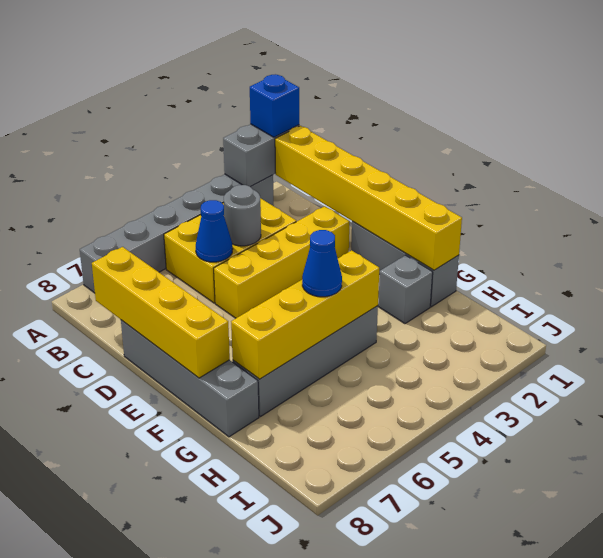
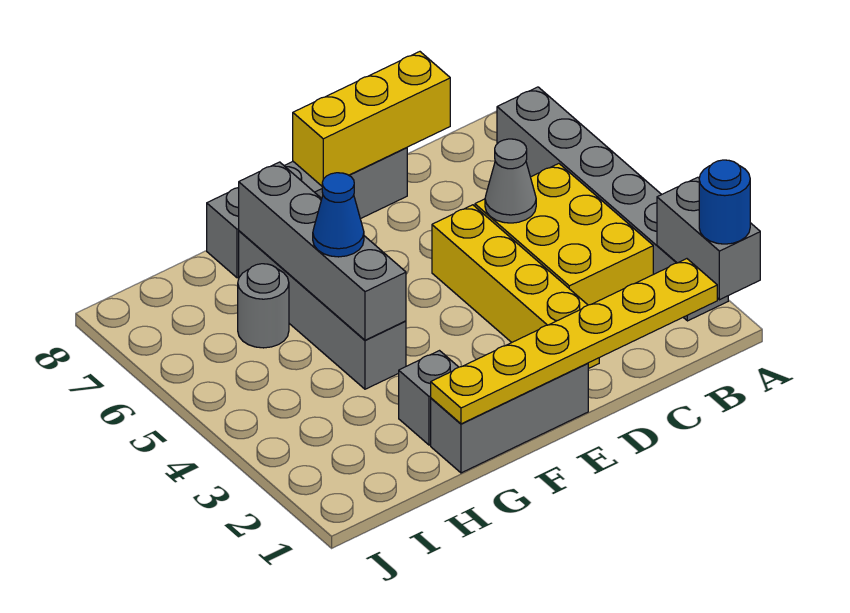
blue brick A1 level 3 -> blue round brick A1 level 3
yellow brick B1:G1 level 2 -> yellow plate B1:G1 level 2
grey round brick C4 level 2 -> grey round brick H6 level 1
blue cone C5 level 2 -> grey cone C5 level 2
yellow brick C8:F8 level 2 -> yellow brick C8:E8 level 2
yellow brick G4:G7 level 2 -> grey brick G4:G7 level 2

